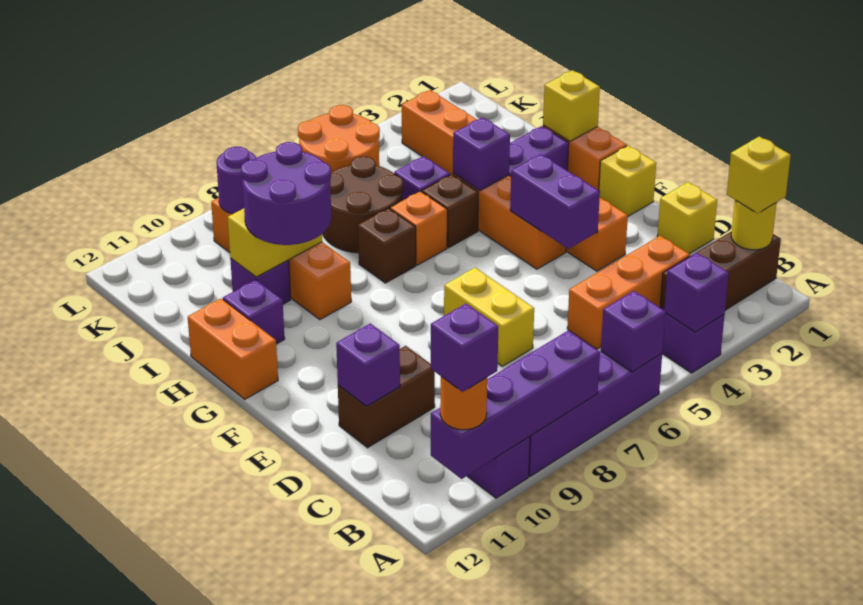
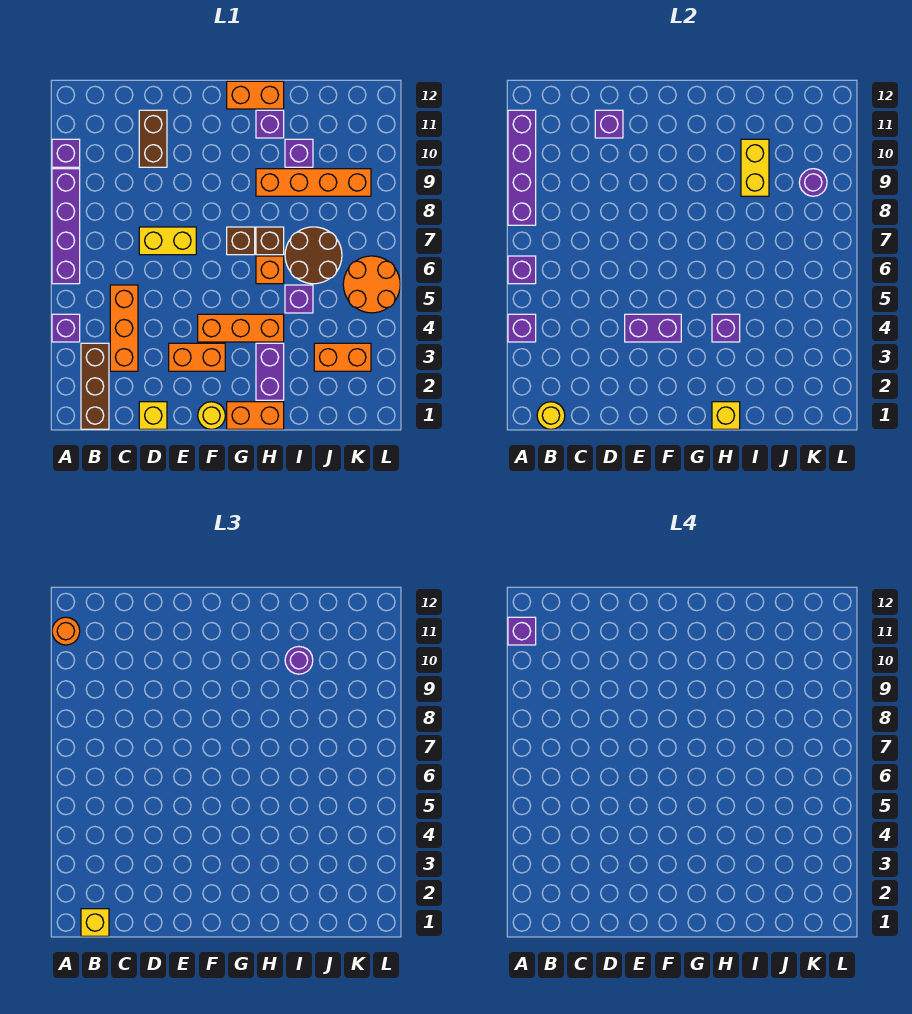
yellow brick F1 level 1 -> yellow round brick F1 level 1
brown brick H5 level 1 -> brown brick G7 level 1
purple round brick H9:I10 level 3 -> purple round brick I10 level 3

